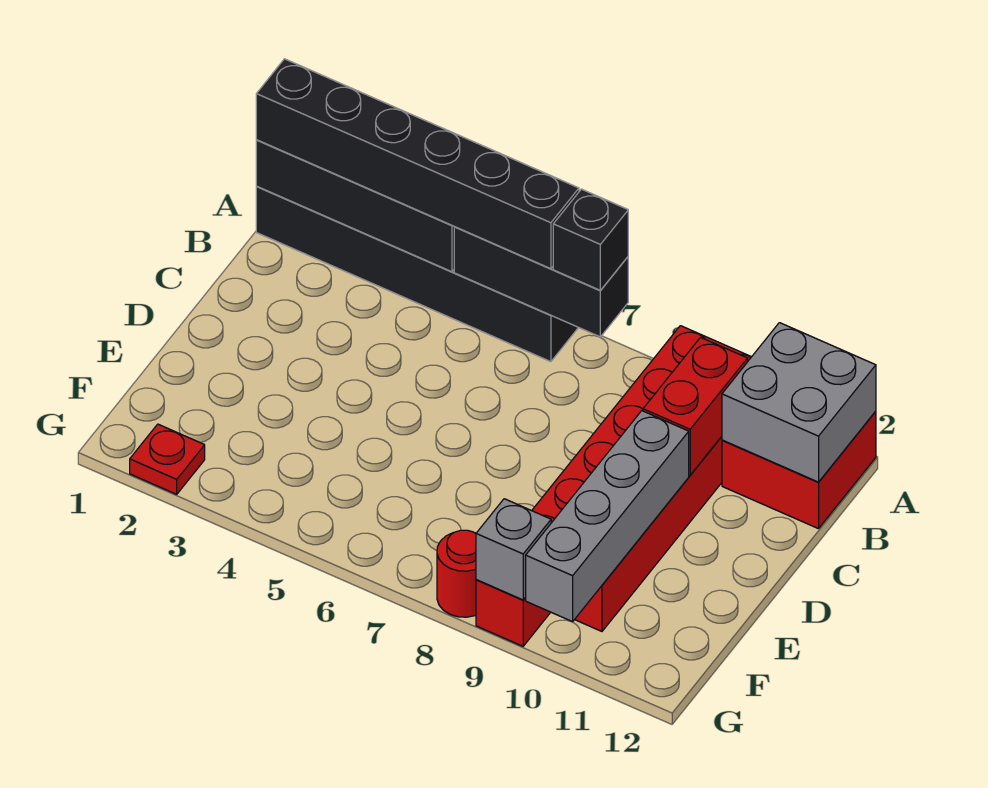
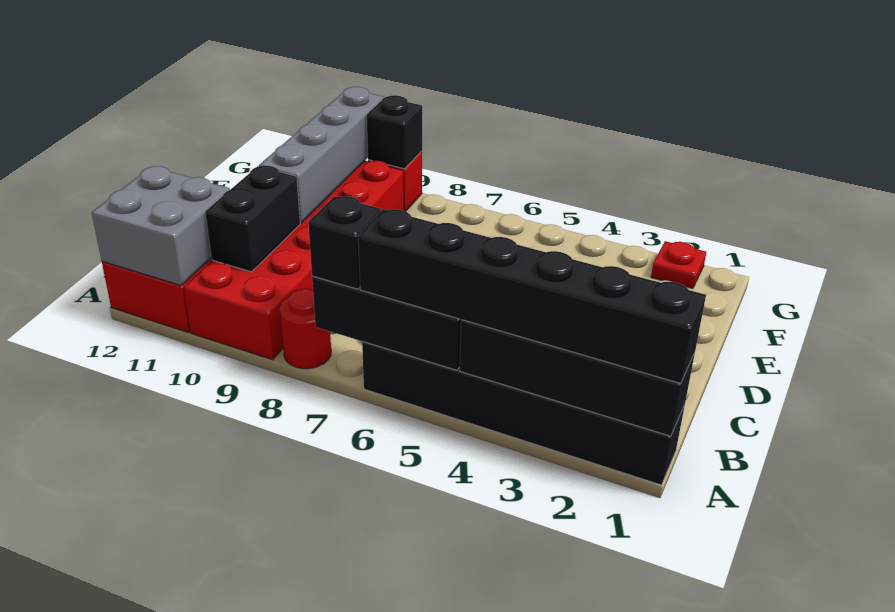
red brick B10:C10 level 2 -> black brick B10:C10 level 2
red round brick G8 level 1 -> red round brick A8 level 1
grey brick G9 level 2 -> black brick G9 level 2

